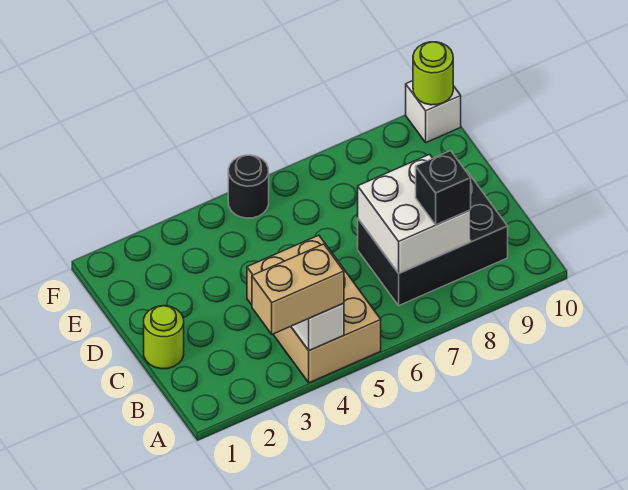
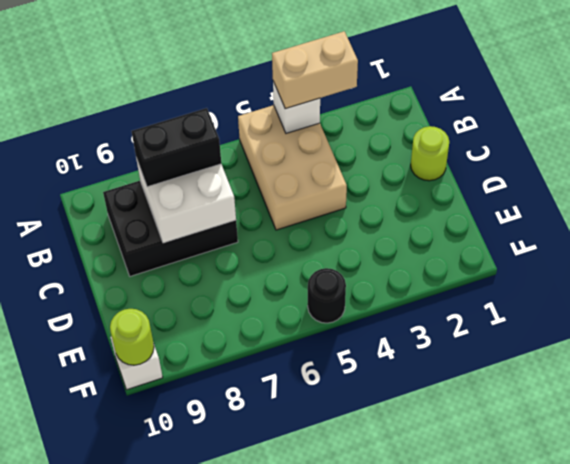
black brick B8 level 3 -> black brick B7:B8 level 3

